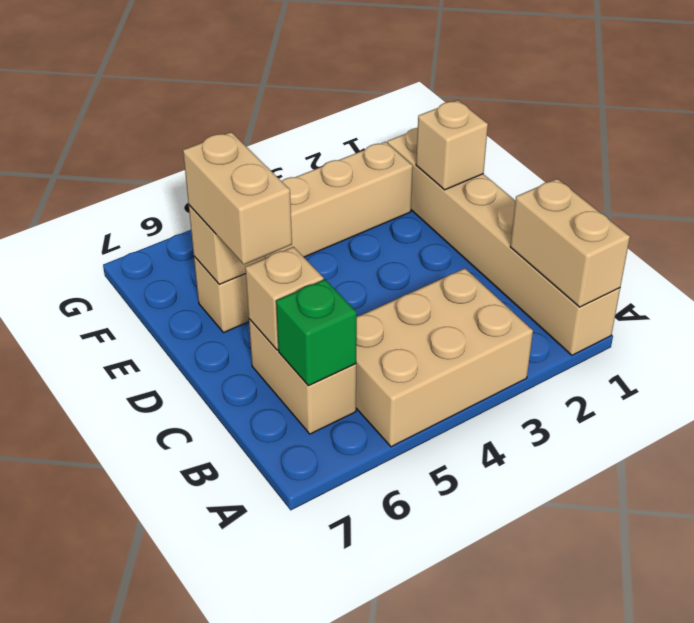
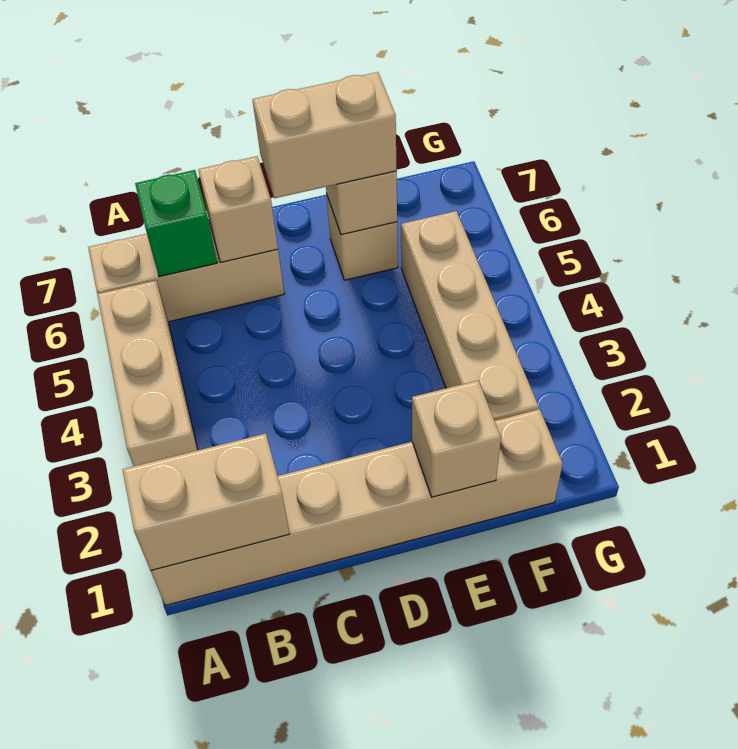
tan brick A3:B5 level 1 -> tan brick A3:A5 level 1
tan brick B6:C6 level 1 -> tan brick A6:C6 level 1

